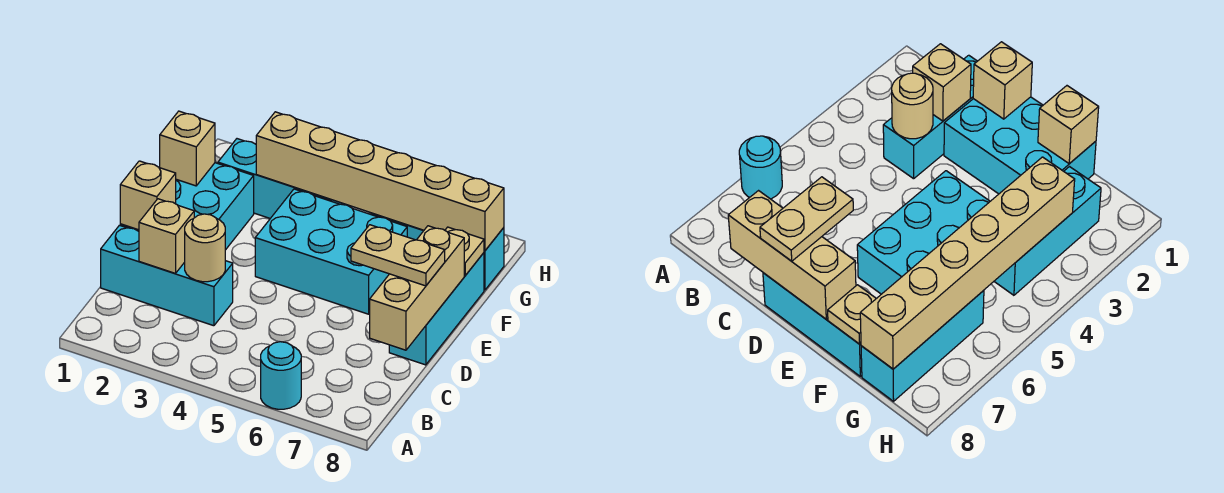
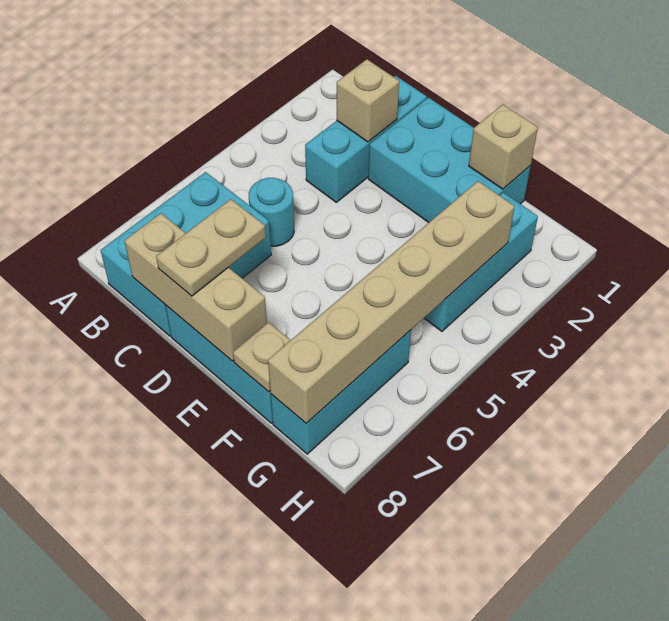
cyan round brick A6 level 1 -> cyan round brick C5 level 1
tan round brick C3 level 2 -> none
tan brick D1 level 2 -> none
cyan brick E4:F6 level 1 -> cyan brick B6:C8 level 1

